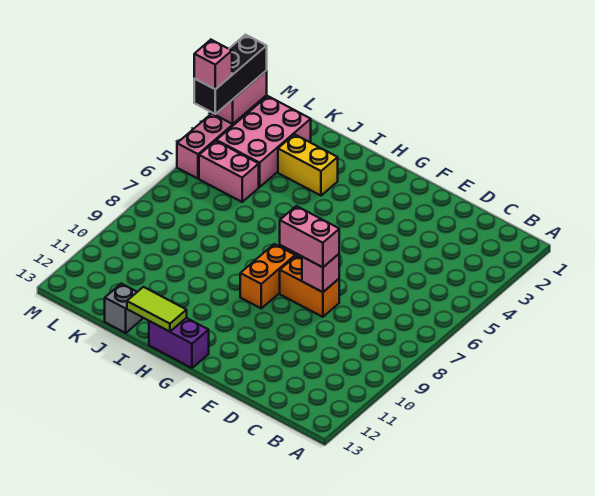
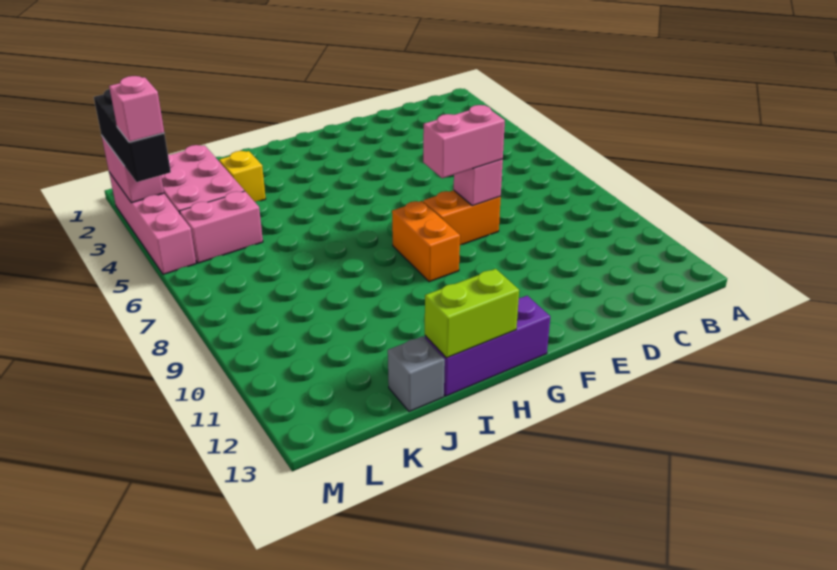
purple brick G13:H13 level 1 -> purple brick G13:I13 level 1
lime tile H13:I13 level 2 -> lime brick H13:I13 level 2
yellow brick I3:J3 level 1 -> yellow brick J3 level 1

